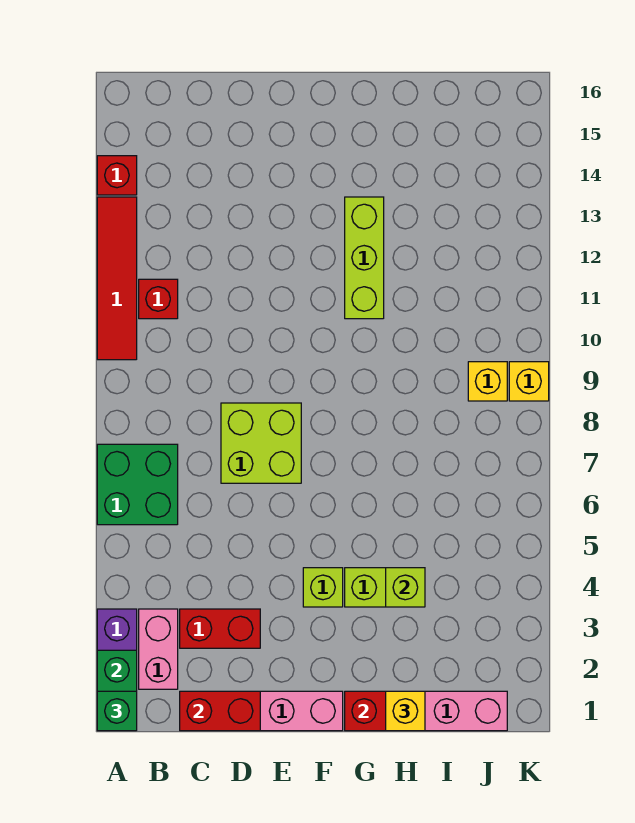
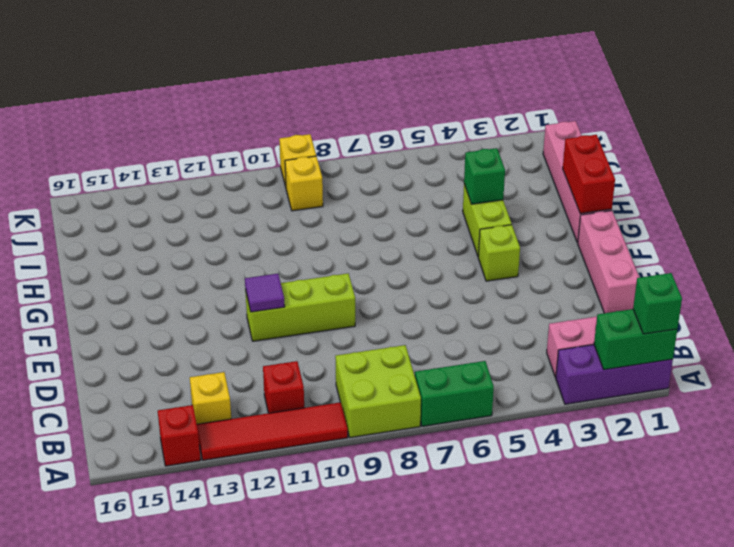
green brick A6:B7 level 1 -> green brick A6:A7 level 1
red brick C1:D1 level 2 -> none
red brick C3:D3 level 1 -> none
lime brick D7:E8 level 1 -> lime brick A8:B9 level 1
none -> purple tile E11 level 2
lime brick G11:G13 level 1 -> lime brick E9:E11 level 1
yellow brick H1 level 3 -> yellow brick B13 level 1
lime brick H4 level 2 -> green brick H4 level 2

